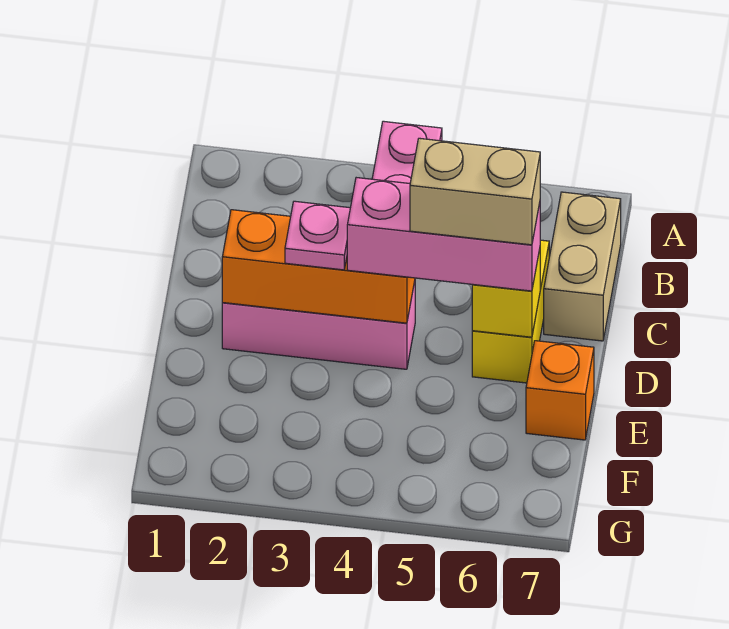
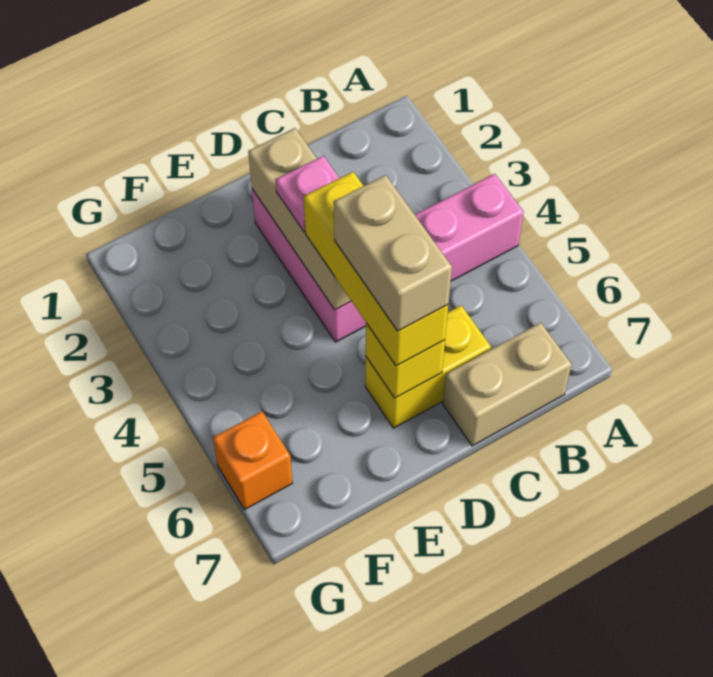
orange brick D2:D4 level 2 -> tan brick D2:D4 level 2
pink brick D4:D6 level 3 -> yellow brick D4:D6 level 3
orange brick E7 level 1 -> orange brick G6 level 1

